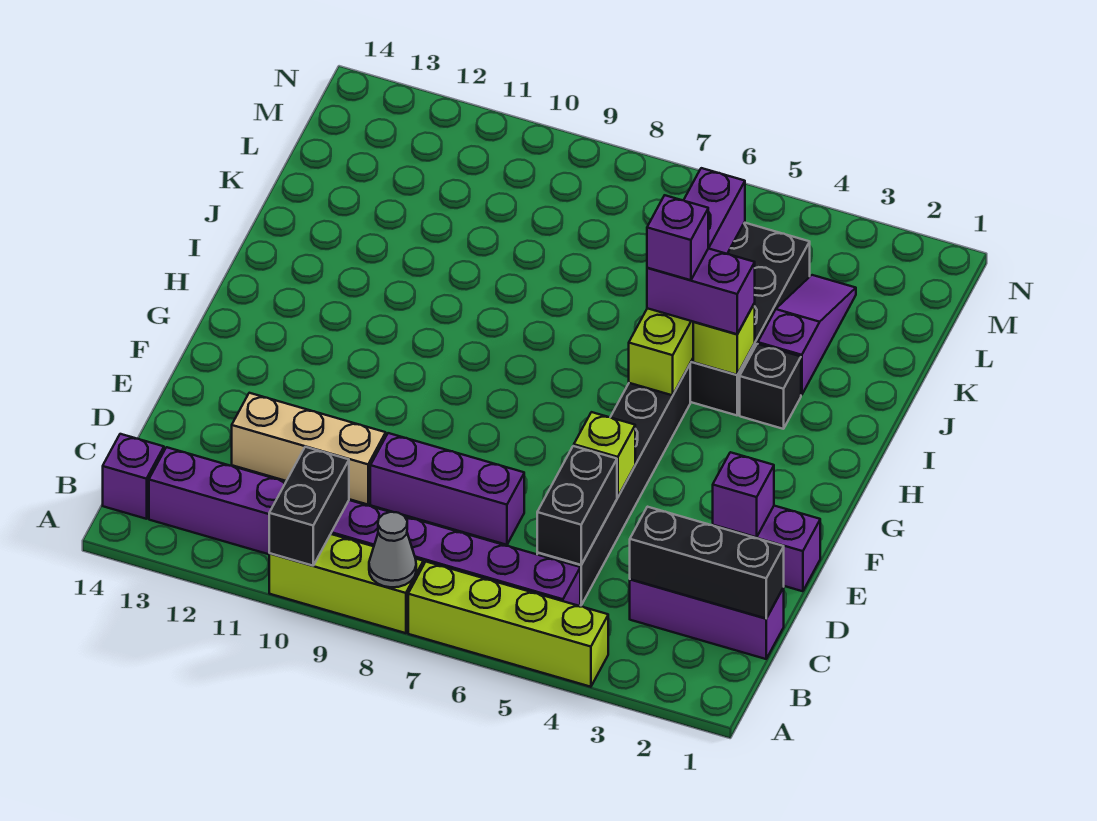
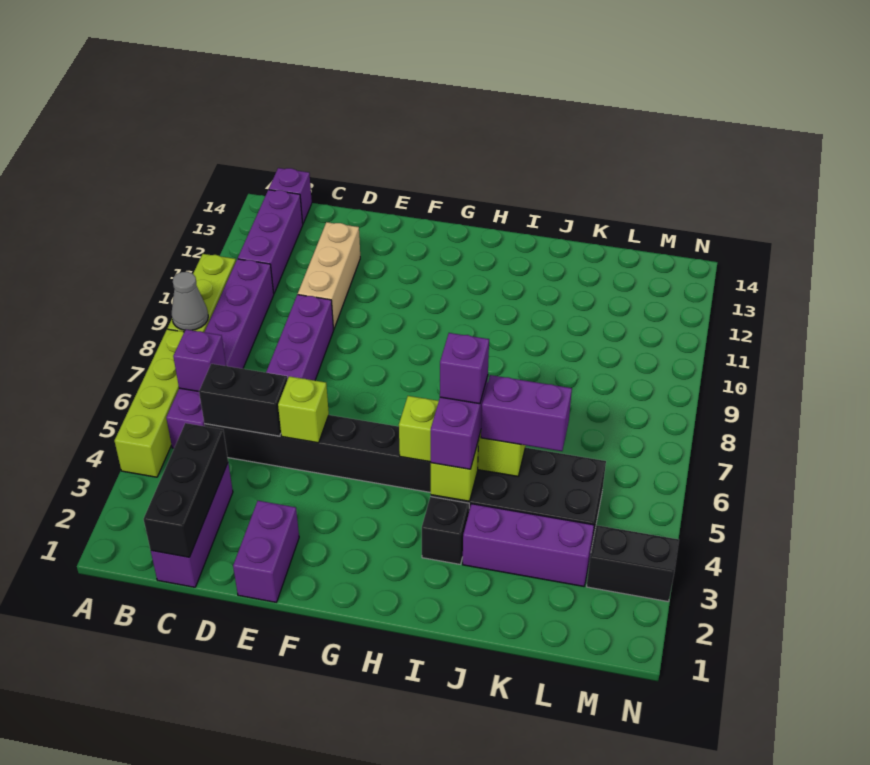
black brick A10:B10 level 2 -> black brick M3:N3 level 1
purple brick E2 level 2 -> purple brick B6 level 2
purple slope J3:L3 level 1 top J -> purple brick J3:L3 level 1

